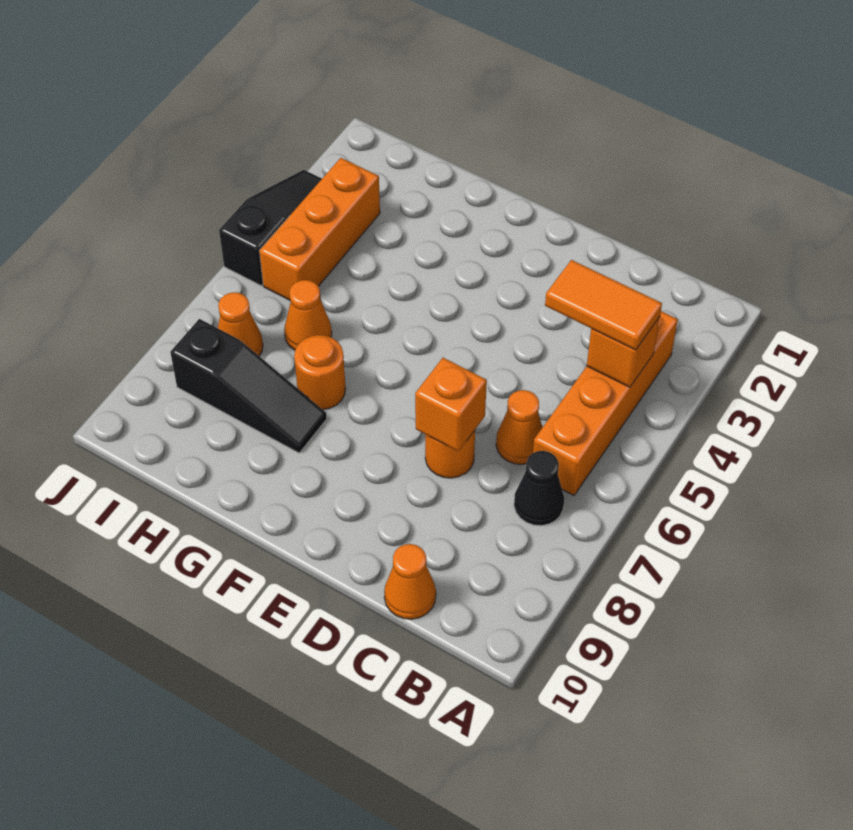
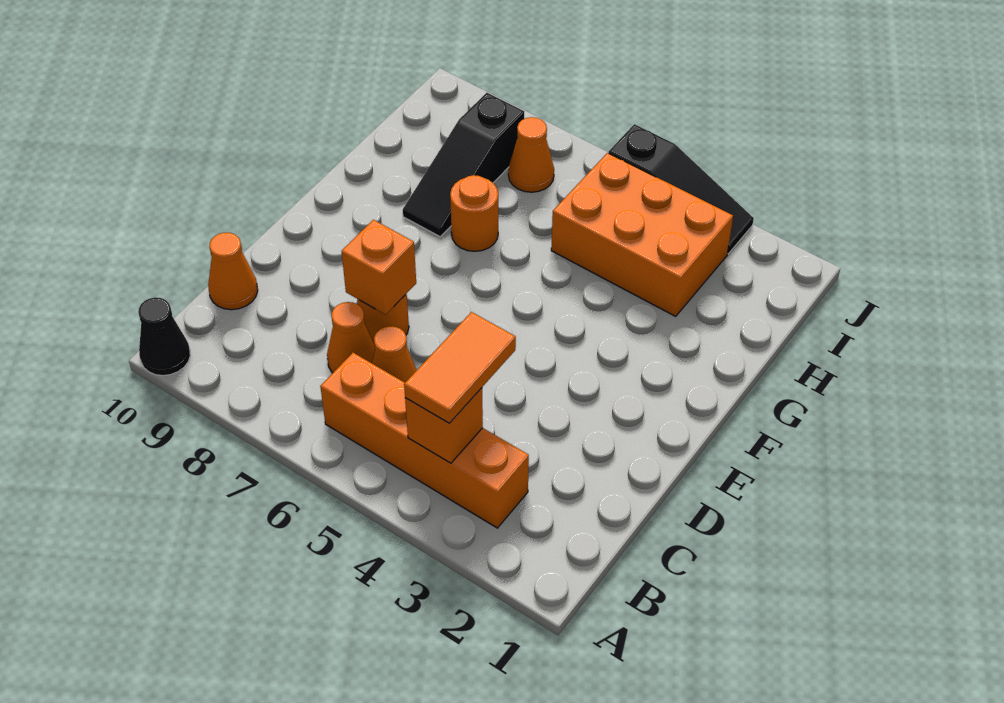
black cone B7 level 1 -> black cone A10 level 1
orange cone H6 level 1 -> orange cone C7 level 1
orange brick I3:I5 level 1 -> orange brick H3:I5 level 1

